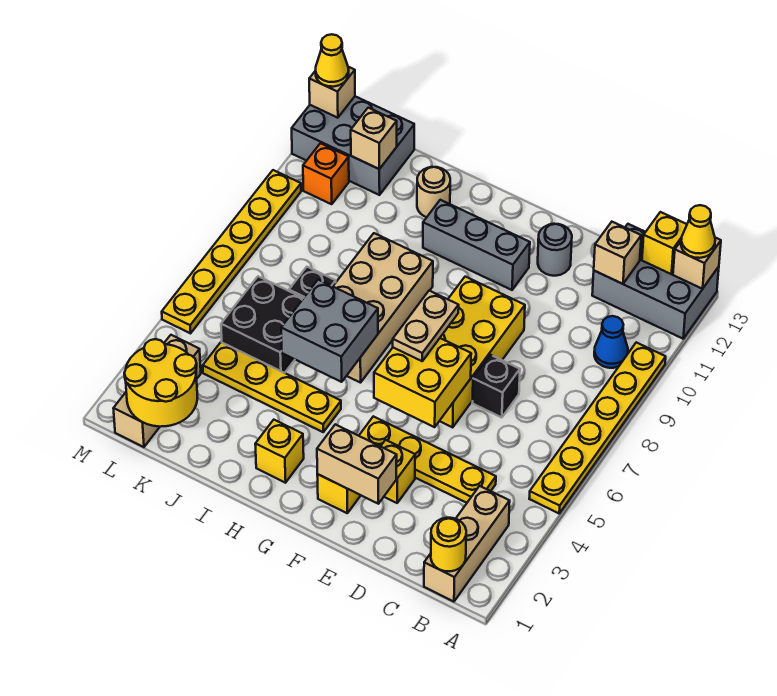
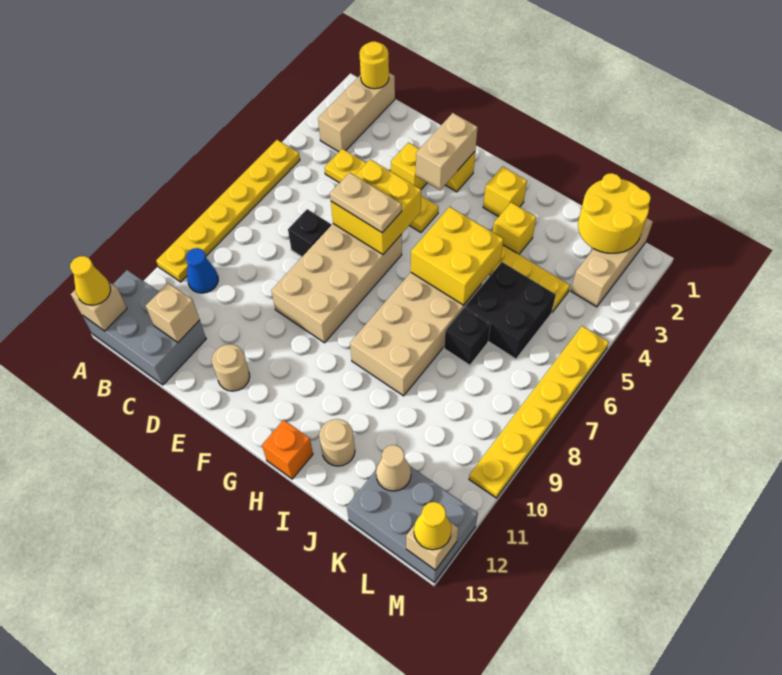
yellow brick B13 level 2 -> yellow brick I3 level 1
tan brick E2:F2 level 2 -> tan brick F2:F3 level 2
yellow brick E6:F9 level 1 -> tan brick E6:F9 level 1
grey round brick E12 level 1 -> tan round brick E12 level 1
tan plate F6:F7 level 3 -> tan plate E6:F6 level 3
grey brick F11:H11 level 1 -> none
grey brick H5:I6 level 2 -> yellow brick H5:I6 level 2
tan brick K12 level 2 -> tan cone K12 level 2
orange brick L11 level 1 -> orange brick H13 level 1

